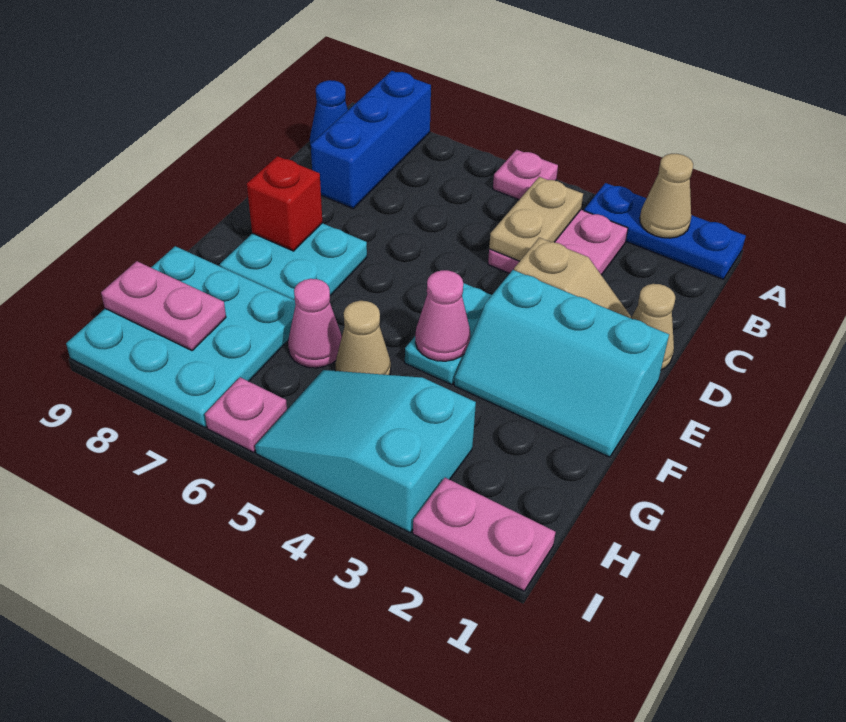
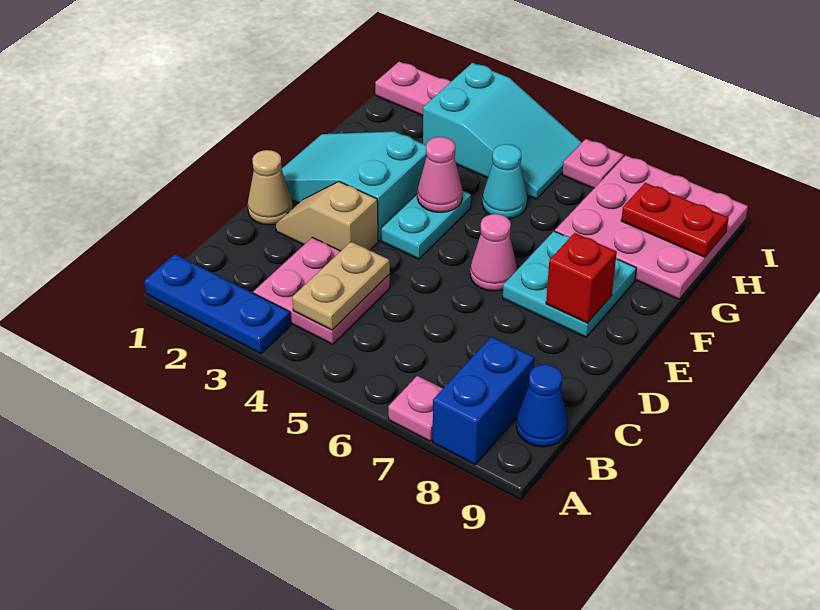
tan cone A2 level 2 -> none
pink plate A5 level 1 -> pink plate A7 level 1
blue brick A8:C8 level 1 -> blue brick A8:B8 level 1
cyan slope E1:F3 level 1 top E -> cyan slope E1:F3 level 1 top 3
tan cone G5 level 1 -> cyan cone G5 level 1
pink cone G6 level 1 -> pink cone E6 level 1
cyan plate G7:I9 level 1 -> pink plate G7:I9 level 1
pink plate H8:H9 level 2 -> red plate H8:H9 level 2

